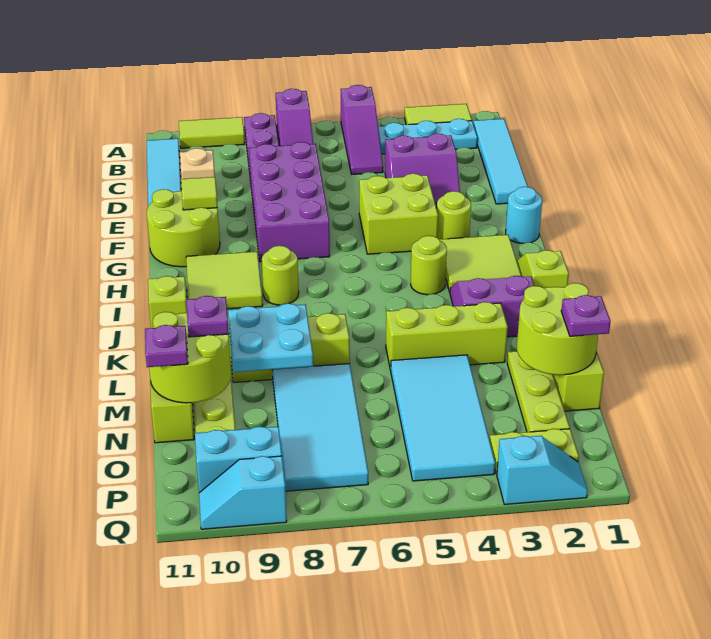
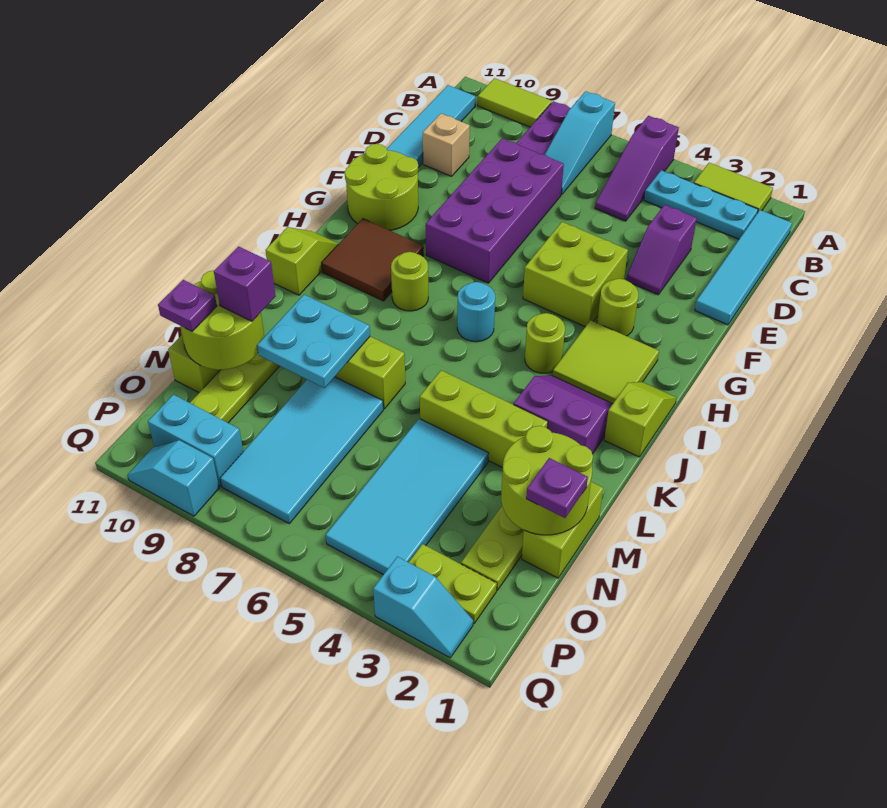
purple slope A7:C7 level 1 top A -> cyan slope A7:C7 level 1 top A
purple slope D3:E4 level 1 top D -> purple slope D3:E3 level 1 top D
lime tile F10 level 2 -> none
cyan round brick G1 level 1 -> cyan round brick I6 level 1
lime tile H9:I10 level 1 -> brown tile H9:I10 level 1
purple plate M10 level 3 -> purple brick M10 level 3

